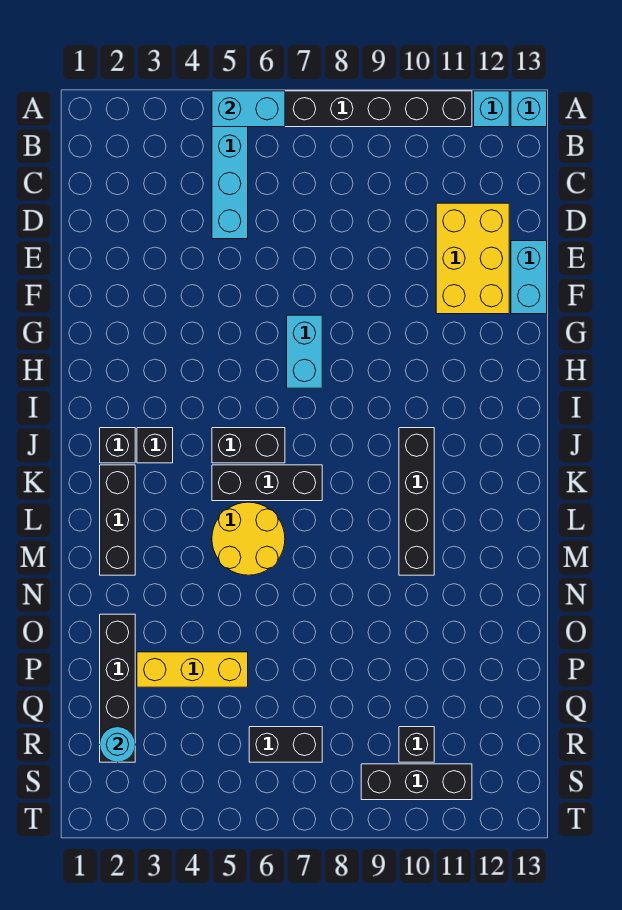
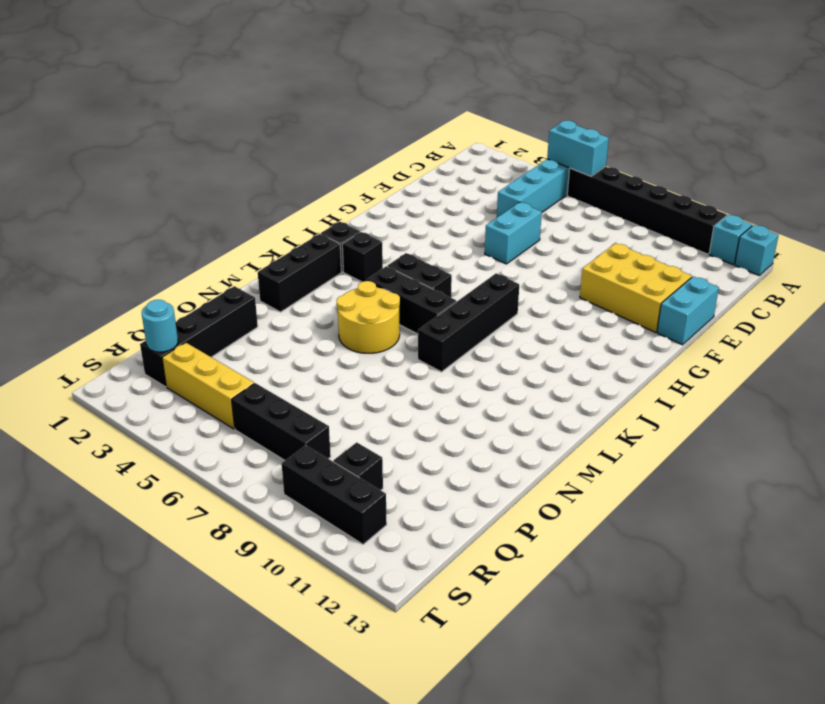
yellow brick D11:F12 level 1 -> yellow brick E10:F12 level 1
cyan brick G7:H7 level 1 -> cyan brick E6:F6 level 1
black brick J10:M10 level 1 -> black brick I8:L8 level 1
yellow brick P3:P5 level 1 -> yellow brick R3:R5 level 1
black brick R6:R7 level 1 -> black brick R6:R8 level 1

